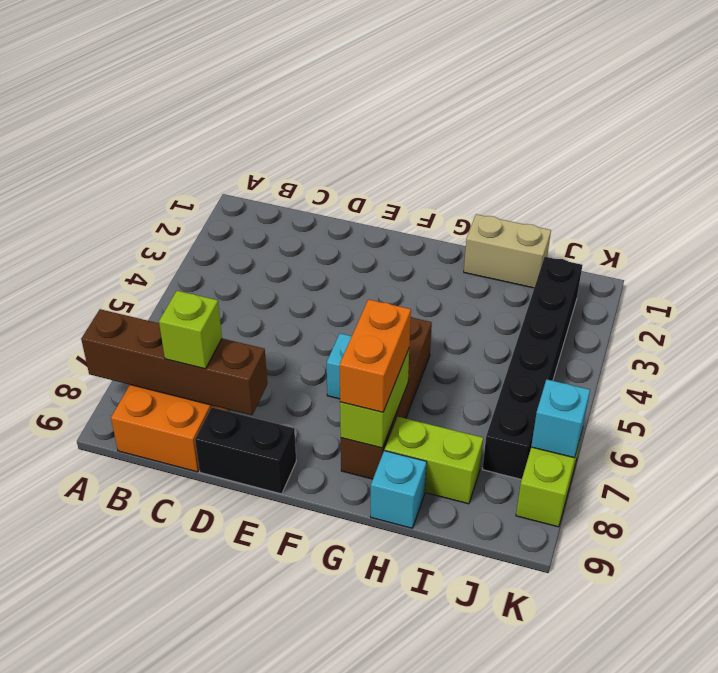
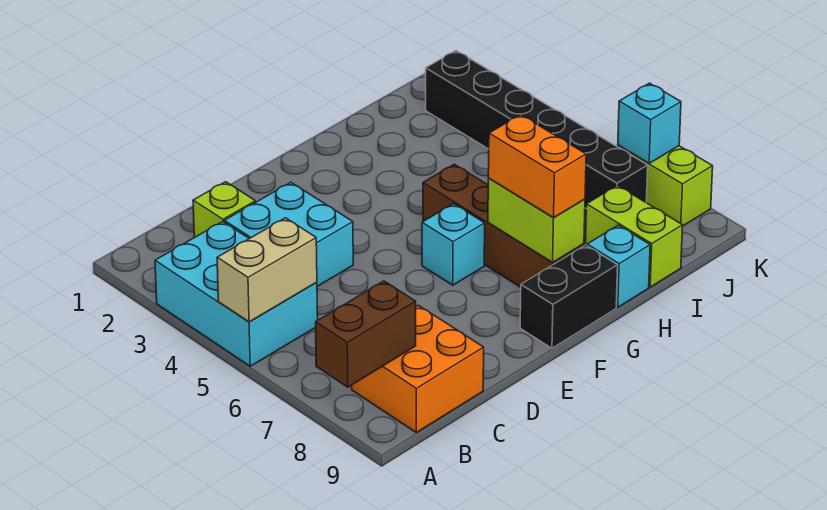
none -> cyan brick A3:B5 level 1
brown brick A8:D8 level 2 -> brown brick A8:B8 level 2
none -> cyan brick C3:D4 level 1
lime brick C8 level 3 -> lime brick C2 level 1
black brick D9:E9 level 1 -> black brick F9:G9 level 1
tan brick H1:I1 level 1 -> tan brick A5:B5 level 2
lime brick H8:I8 level 1 -> lime brick I8:I9 level 1

